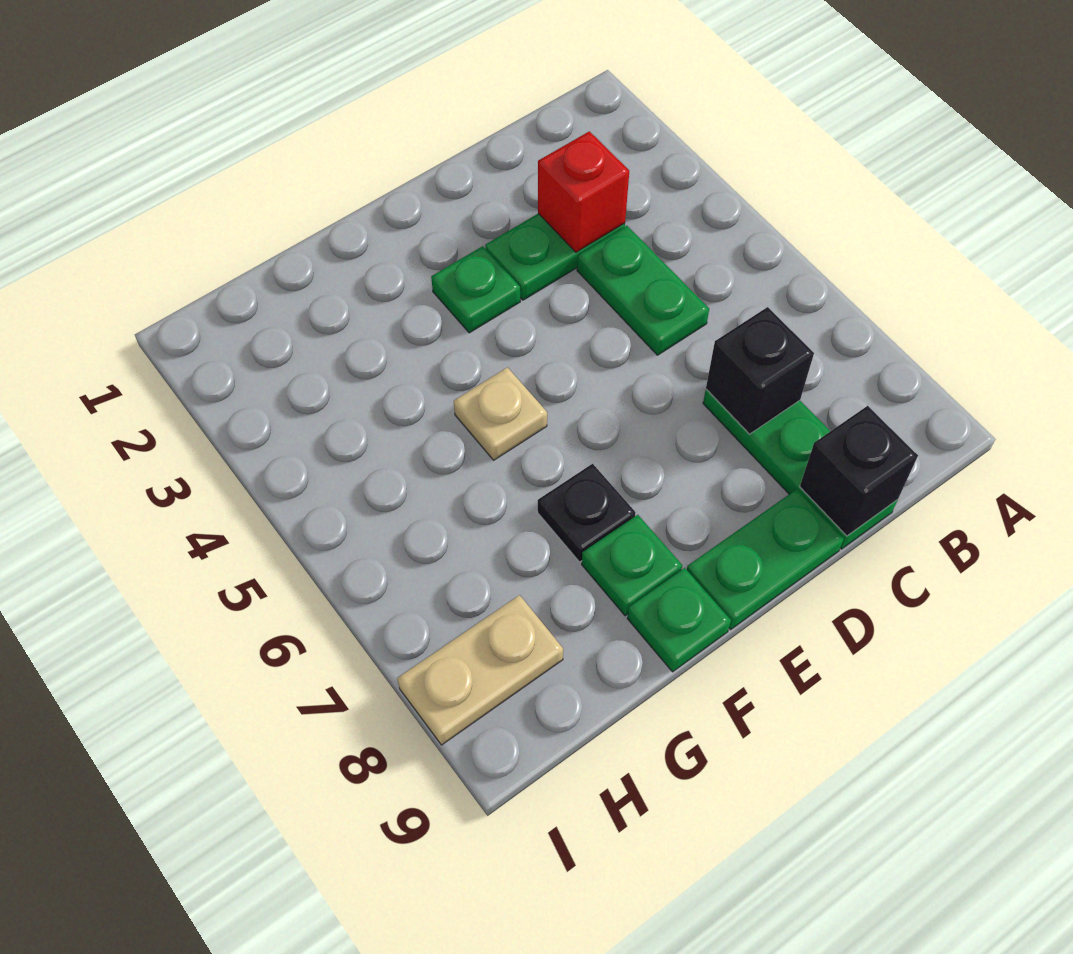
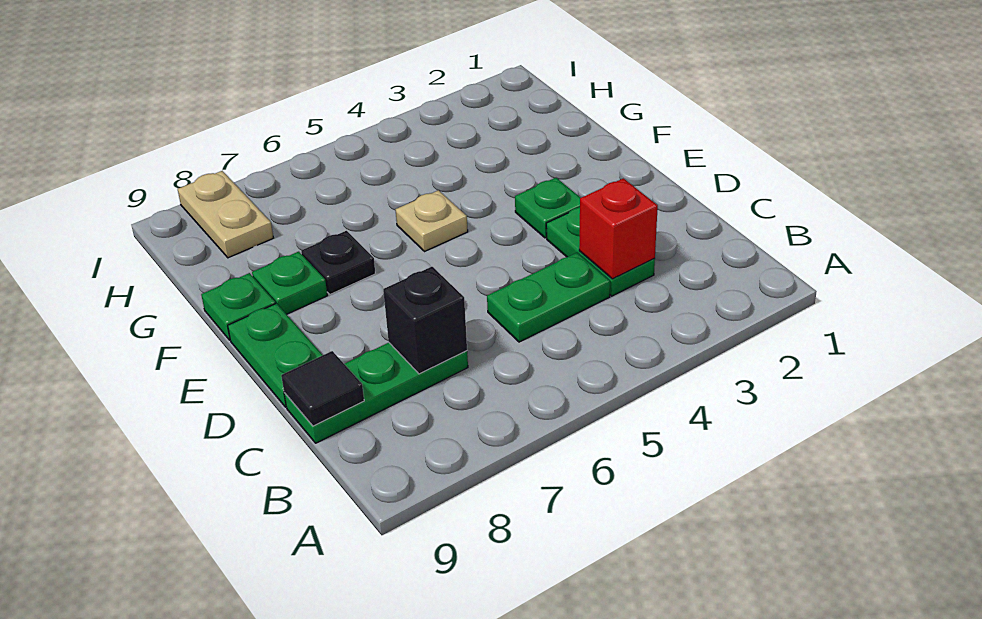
black brick C9 level 2 -> black tile C9 level 2

